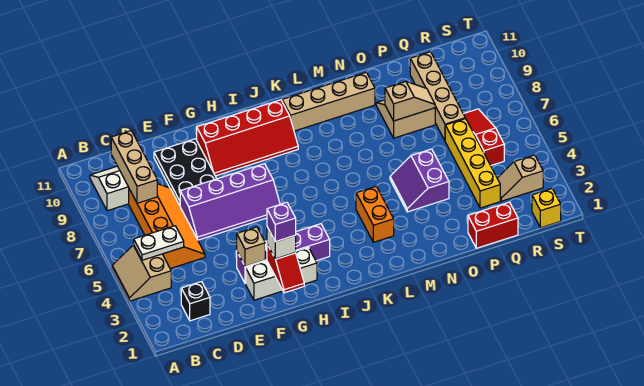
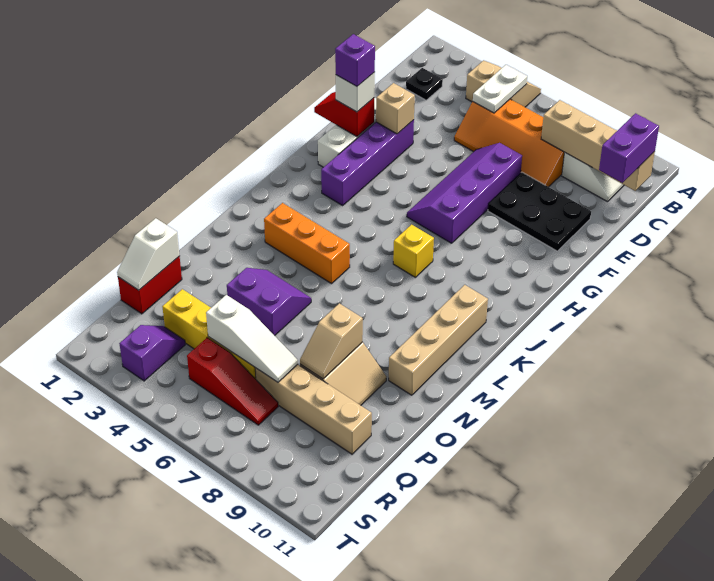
black brick C2 level 1 -> black plate C2 level 1
tan brick C8:C10 level 2 -> tan brick C8:C11 level 2
none -> purple brick C11:D11 level 3
red slope G9:J10 level 1 top 10 -> none
orange brick L3:L4 level 1 -> orange brick L3:L5 level 1
none -> white slope P1:Q1 level 2 top P
none -> white slope Q5:Q7 level 2 top 5
tan slope R3:S3 level 1 top S -> purple slope R3:S3 level 1 top S
yellow brick S1 level 1 -> yellow brick J7 level 1

